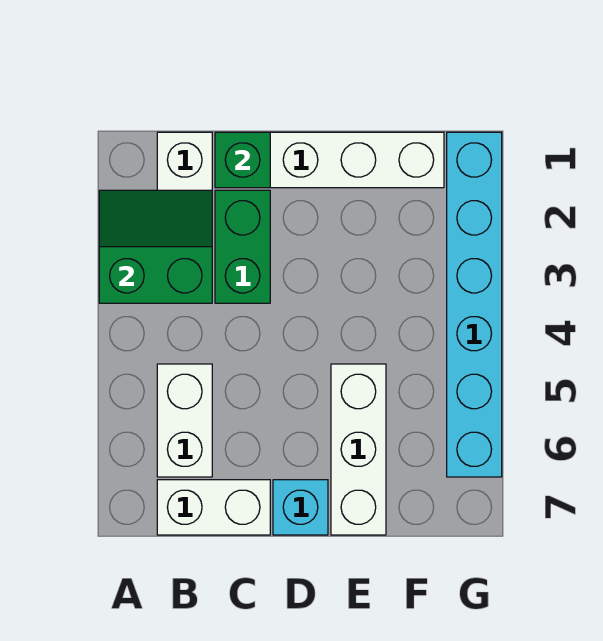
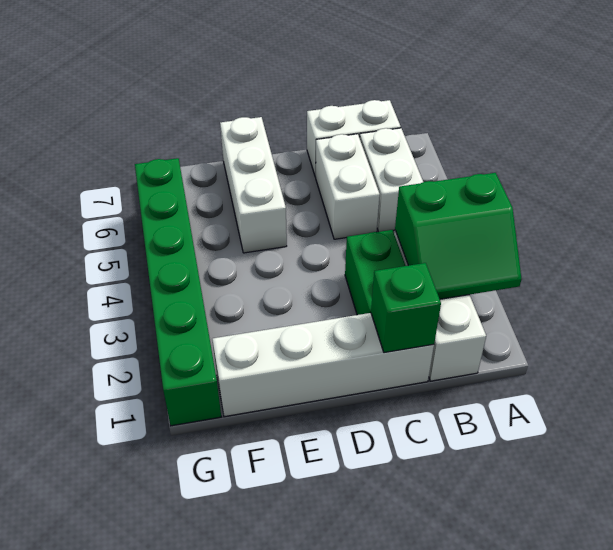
none -> white brick C5:C6 level 1
cyan brick D7 level 1 -> none
cyan brick G1:G6 level 1 -> green brick G1:G6 level 1

